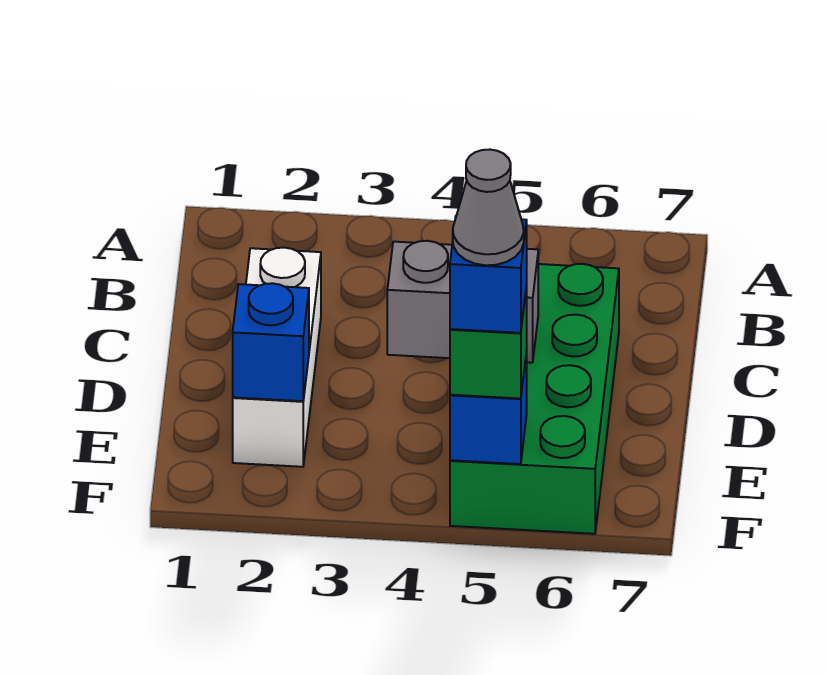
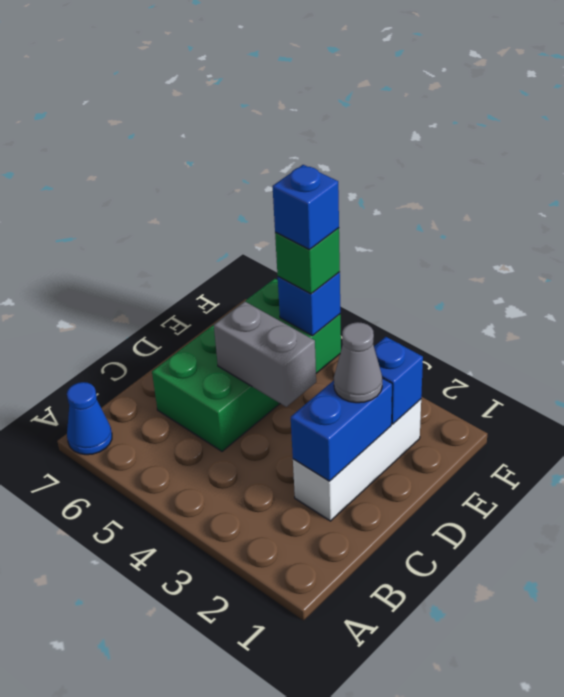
none -> blue cone A7 level 1
none -> blue brick C2:D2 level 2
grey cone F5 level 5 -> grey cone D2 level 3

